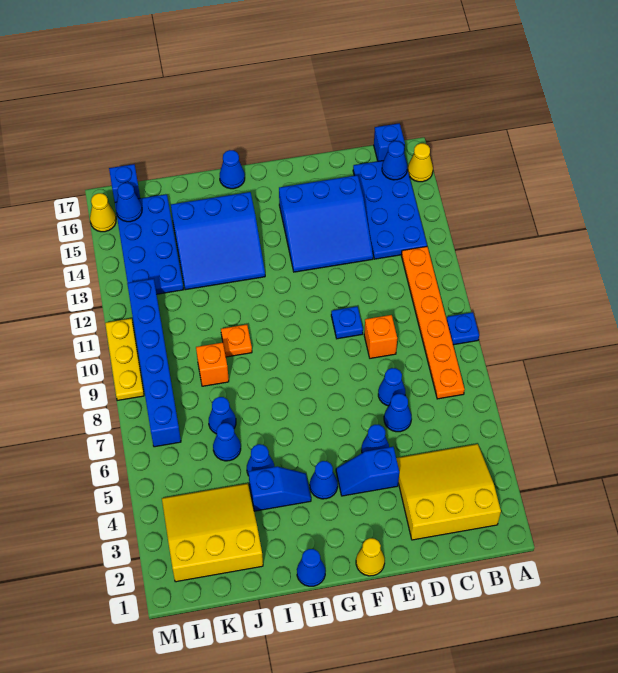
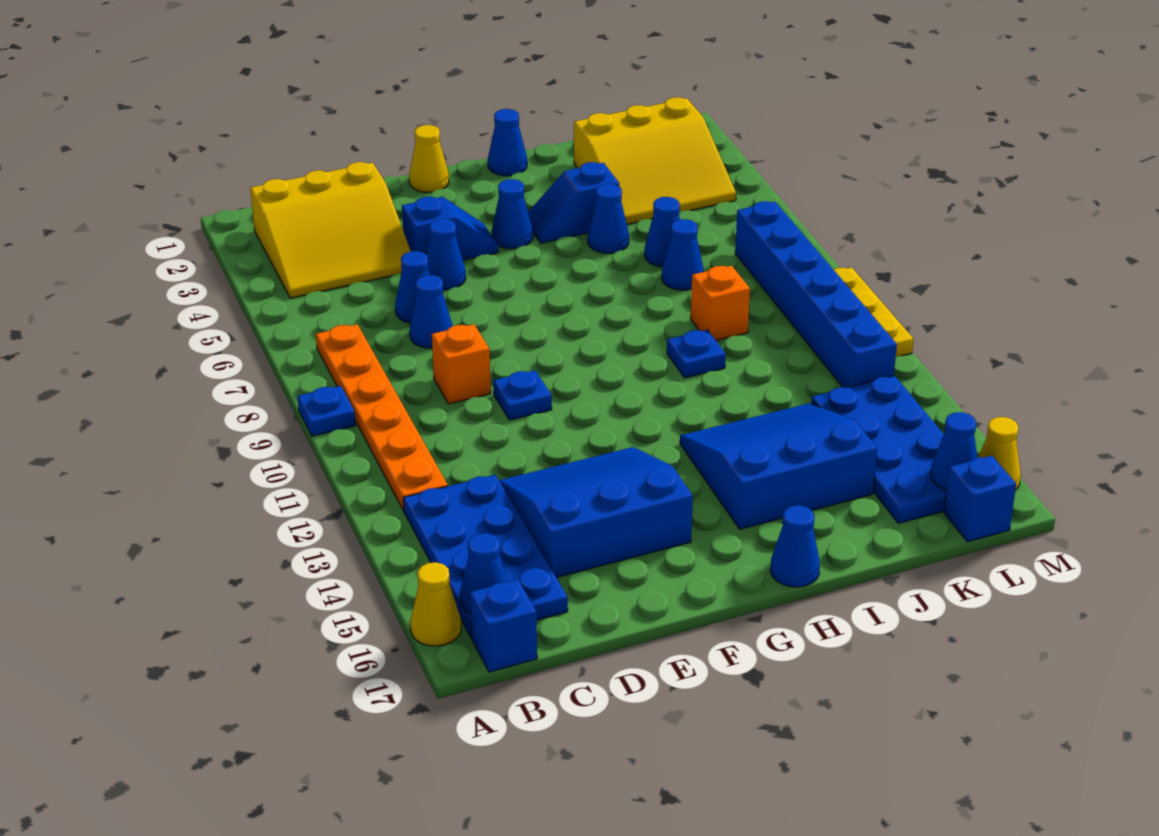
orange plate I10 level 1 -> blue plate I10 level 1

